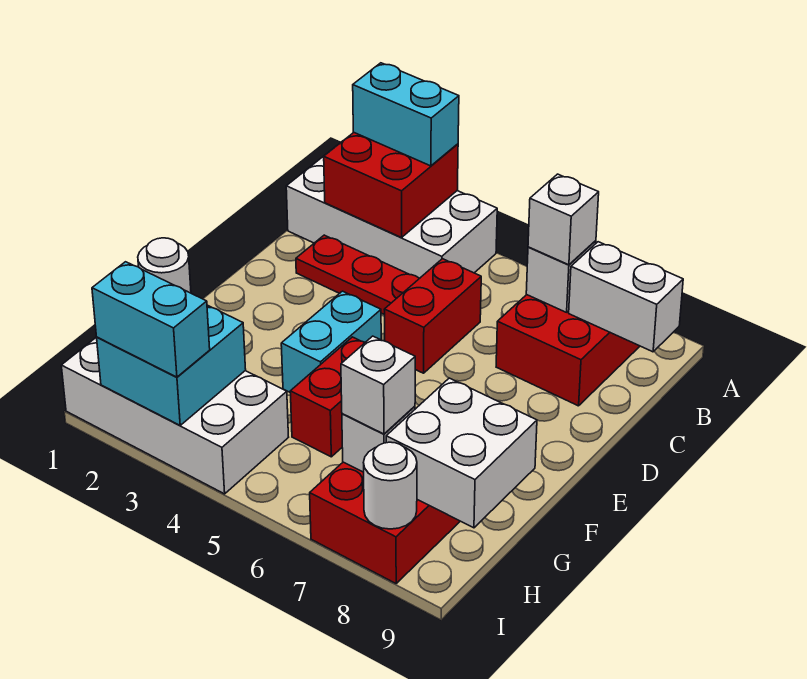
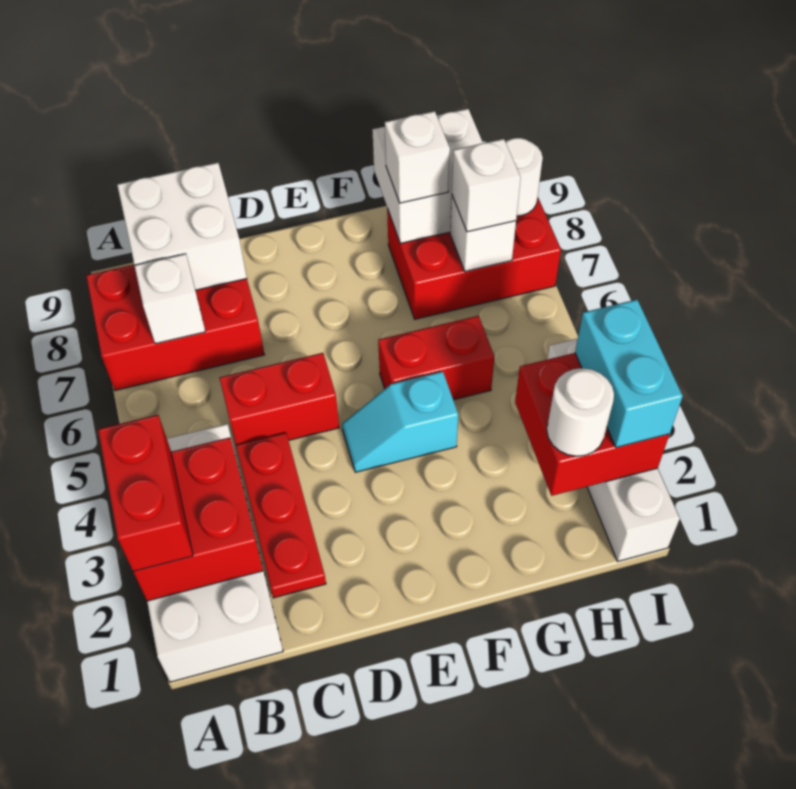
cyan brick A2:A3 level 3 -> red brick A2:A3 level 3
white brick B7 level 3 -> white brick G8 level 3
white brick B8:B9 level 2 -> white brick B8:C9 level 2
cyan brick E4:F4 level 1 -> cyan slope E4:F4 level 1 top F
white brick H1:I4 level 1 -> white brick I1:I4 level 1
cyan brick H2:I3 level 2 -> red brick H2:I3 level 2

